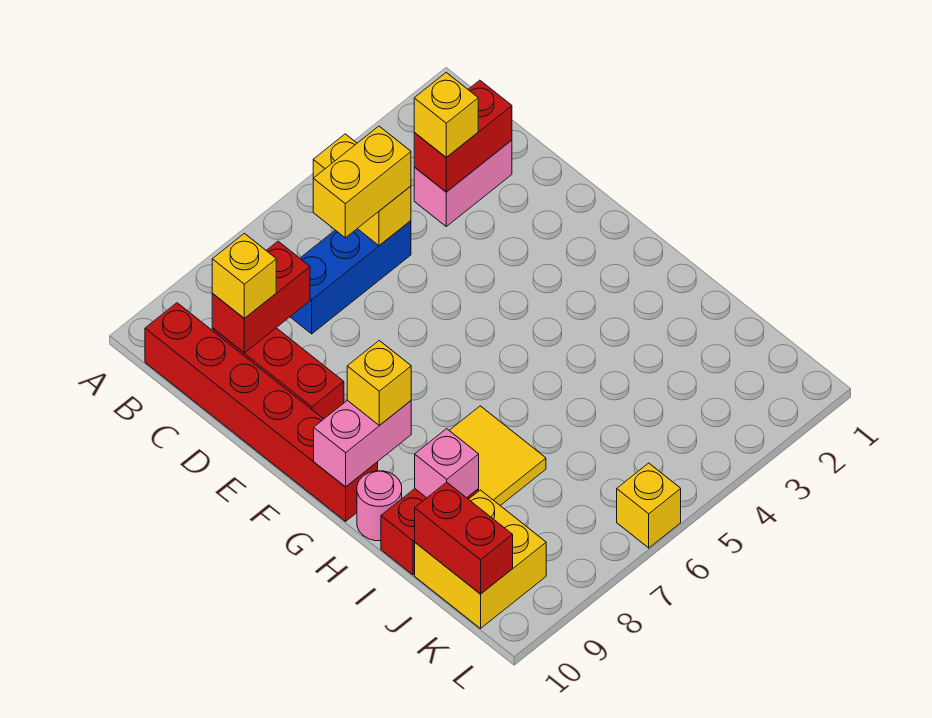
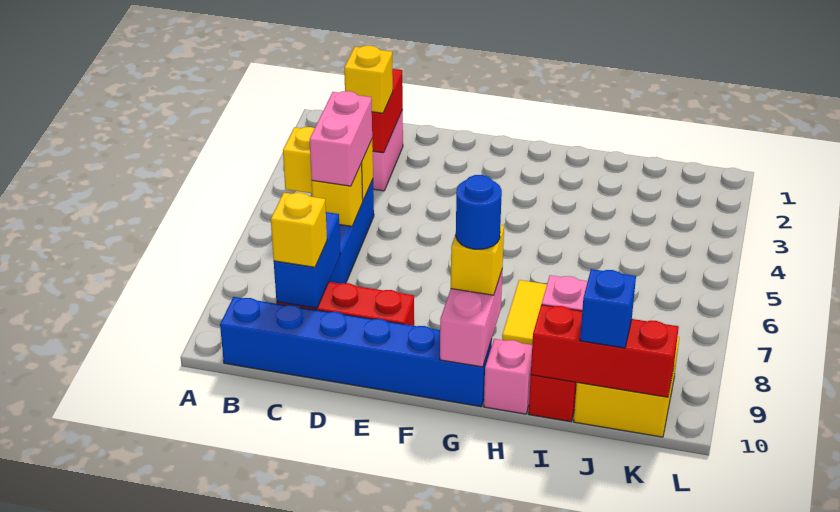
red brick B10:G10 level 1 -> blue brick B10:G10 level 1
yellow brick C5:C6 level 3 -> pink brick C5:C6 level 3
red brick C8:C9 level 2 -> blue brick C8:C9 level 2
none -> blue round brick G9 level 4
pink round brick H10 level 1 -> pink brick H10 level 1
red brick J10:K10 level 2 -> red brick I10:K10 level 2
none -> blue brick J10 level 3
yellow brick L6 level 1 -> yellow brick C6 level 2

